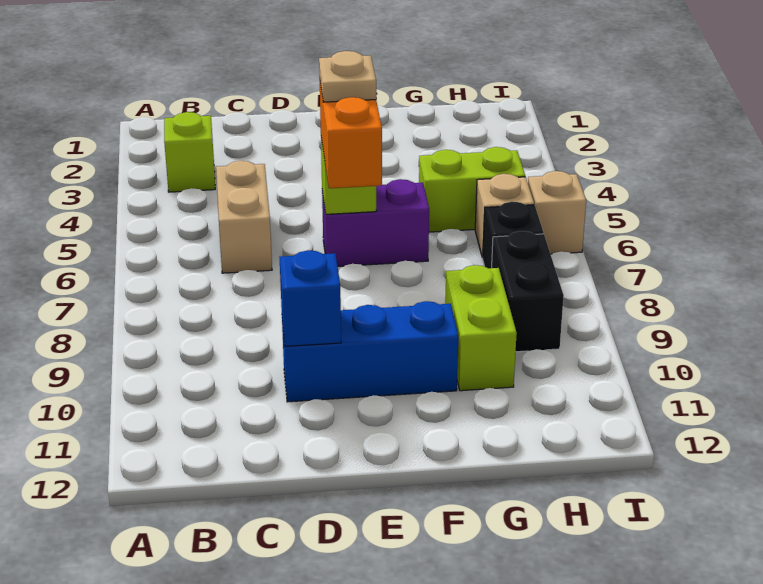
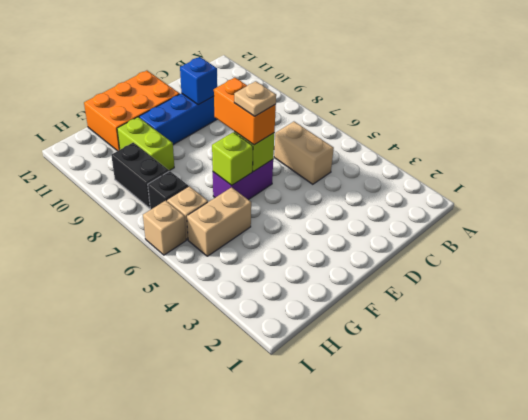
lime brick B3 level 1 -> lime brick F6 level 2
none -> orange brick E11:G12 level 1
lime brick G5:H5 level 1 -> tan brick G5:H5 level 1

